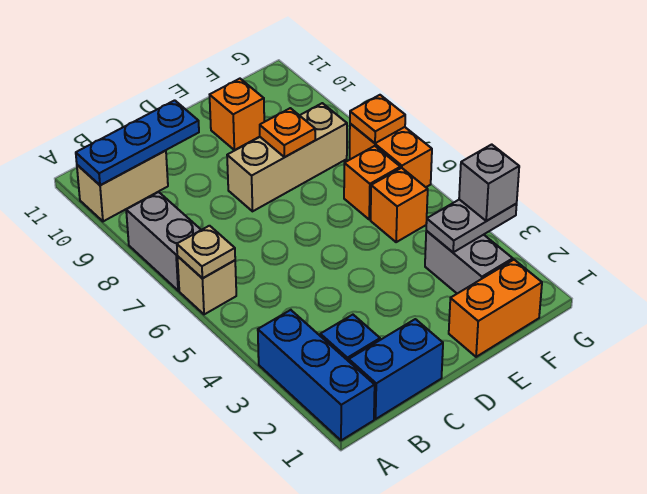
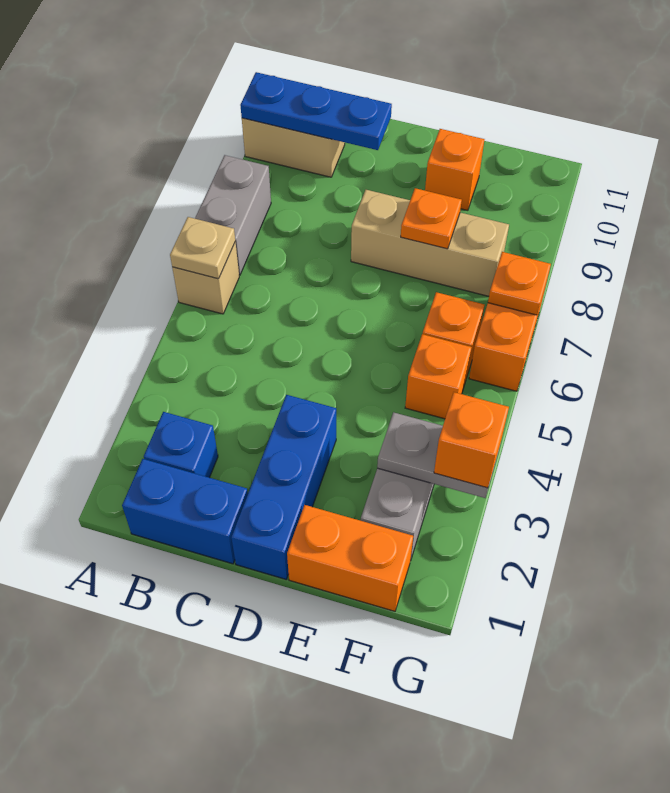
blue brick A1:A3 level 1 -> blue brick D1:D3 level 1
grey brick G3 level 3 -> orange brick G3 level 3

